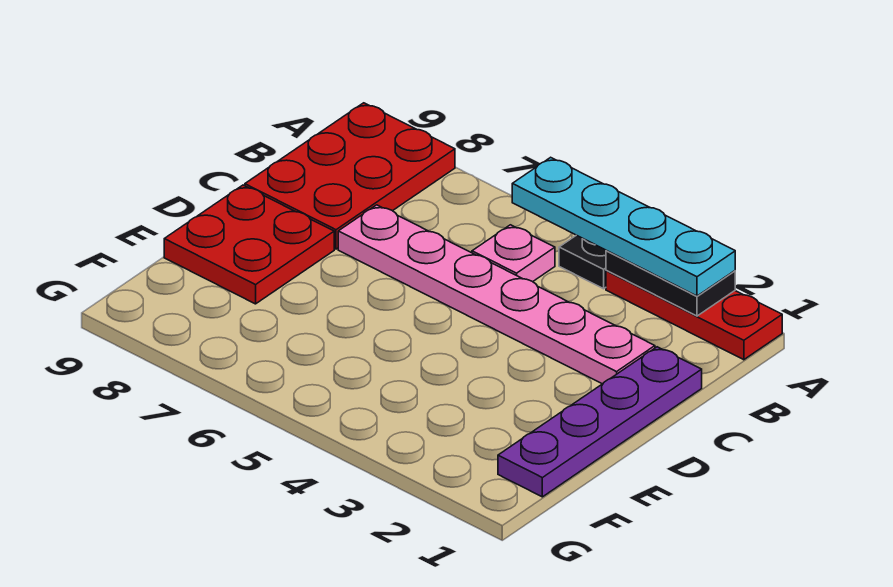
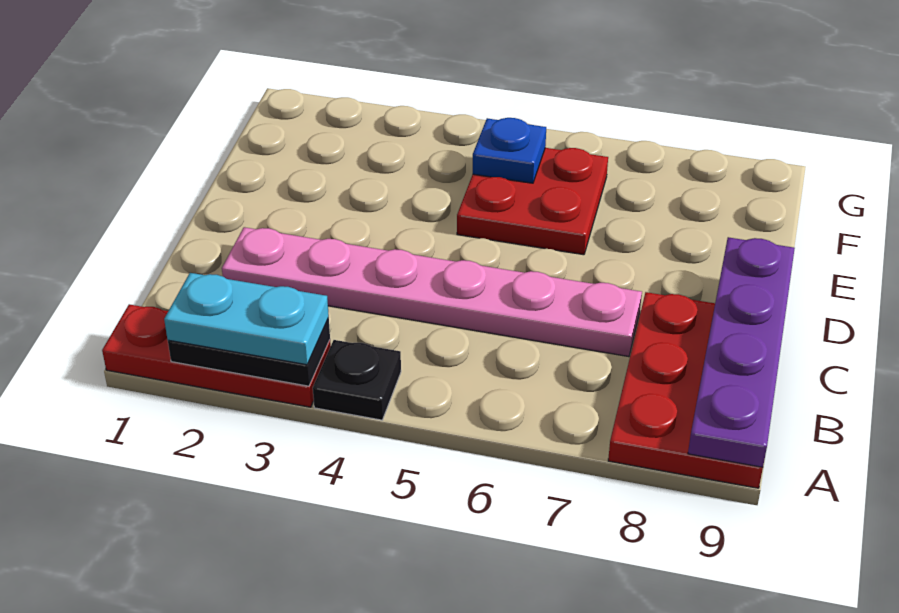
cyan plate A2:A5 level 3 -> cyan plate A2:A3 level 3
pink plate B5 level 1 -> none
purple plate C1:F1 level 1 -> purple plate A9:D9 level 2
red plate D8:E9 level 1 -> red plate E5:F6 level 1
none -> blue plate F5 level 2

